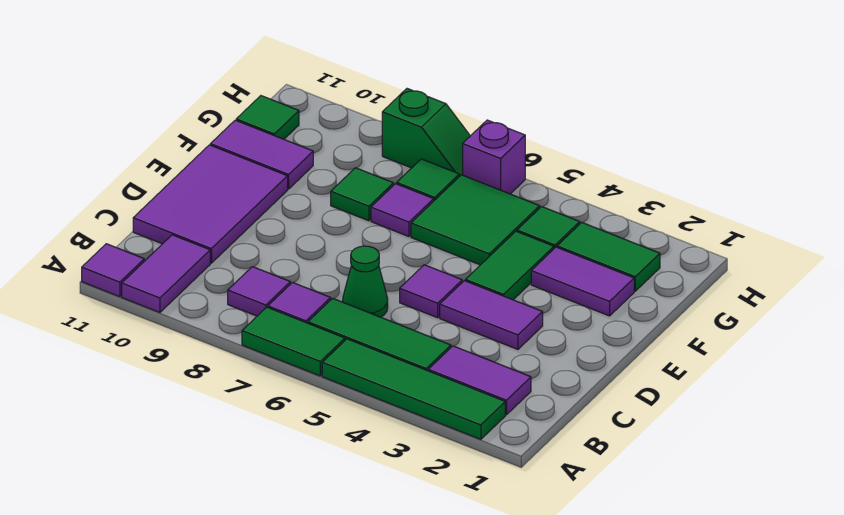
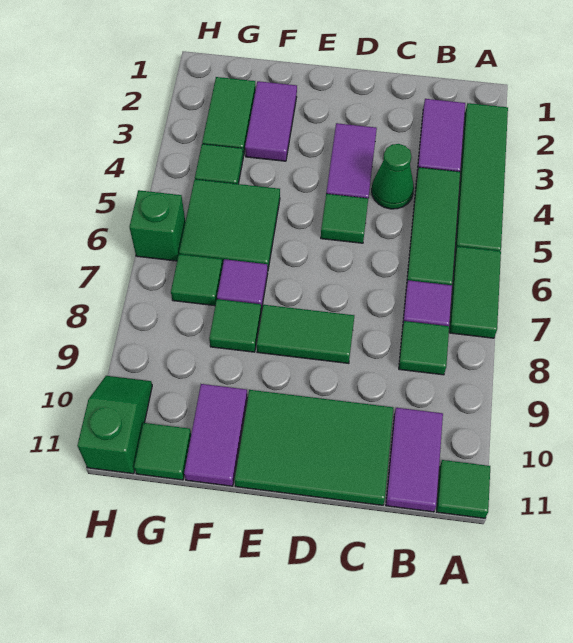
purple tile A10:B10 level 1 -> purple tile B10:B11 level 1
purple tile A11 level 1 -> green tile A11 level 1
purple tile B8 level 1 -> green tile B8 level 1
green cone C6 level 1 -> green cone C4 level 1
purple tile C10:E11 level 1 -> green tile C10:E11 level 1
purple tile D5 level 1 -> green tile D5 level 1
green tile E4:F4 level 1 -> green tile D8:E8 level 1
purple brick H6 level 1 -> green brick H6 level 1
green slope H7:H8 level 1 top 8 -> green slope H10:H11 level 1 top 11

